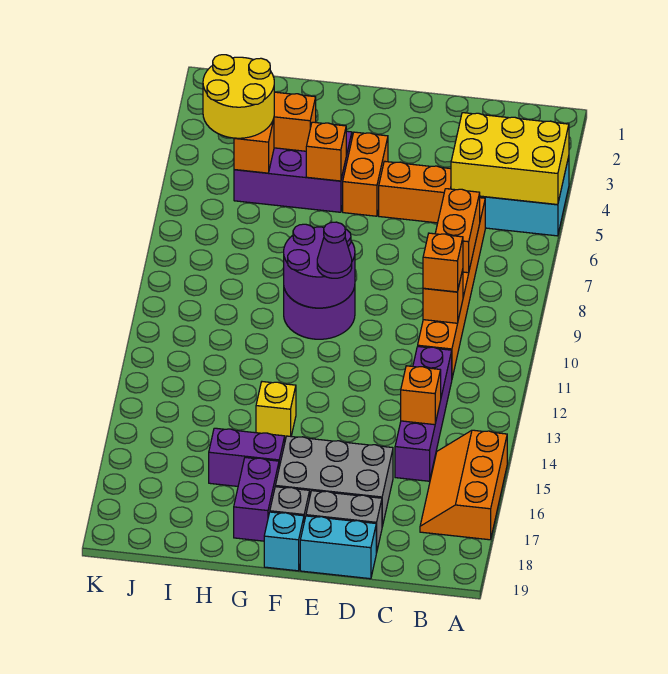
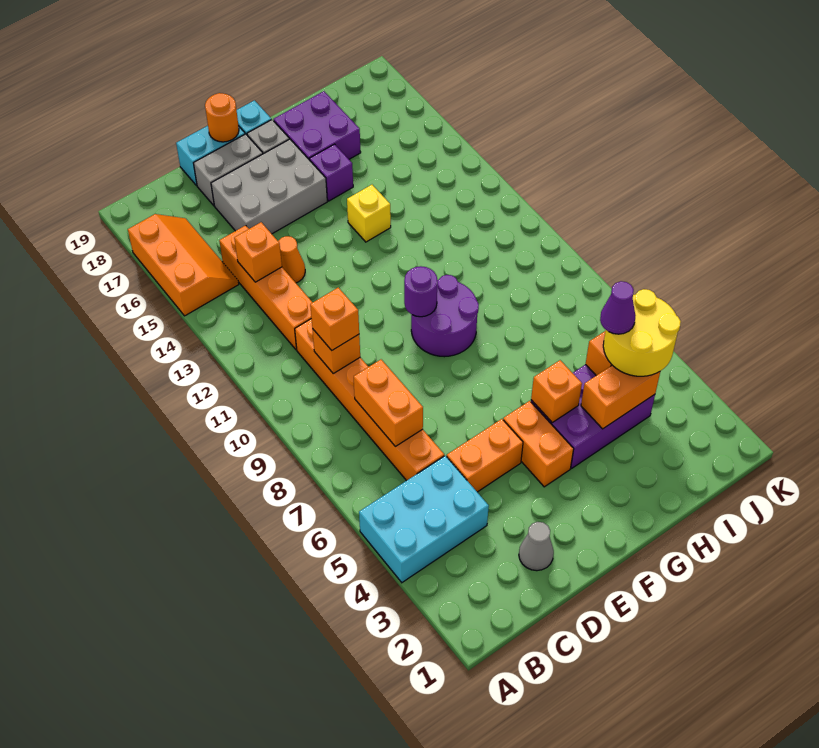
yellow brick A4:C5 level 2 -> none
purple brick C12:C15 level 1 -> orange brick C12:C15 level 1
none -> grey cone D2 level 1
none -> orange cone D14 level 1
none -> orange round brick E19 level 2
purple round brick F9:G10 level 2 -> purple round brick F10 level 2
purple cone F10 level 3 -> purple cone I5 level 4
purple brick G16:H16 level 1 -> purple brick G16 level 1
purple brick G17:G18 level 1 -> purple brick G17:H18 level 1

